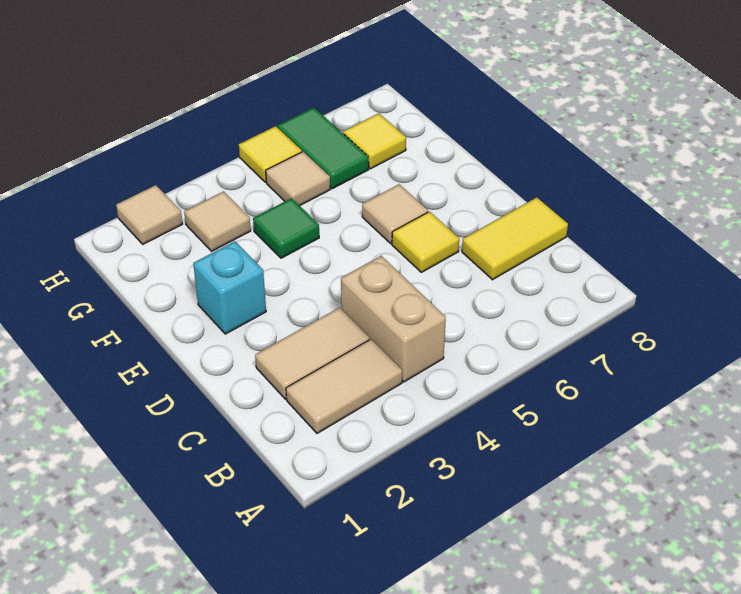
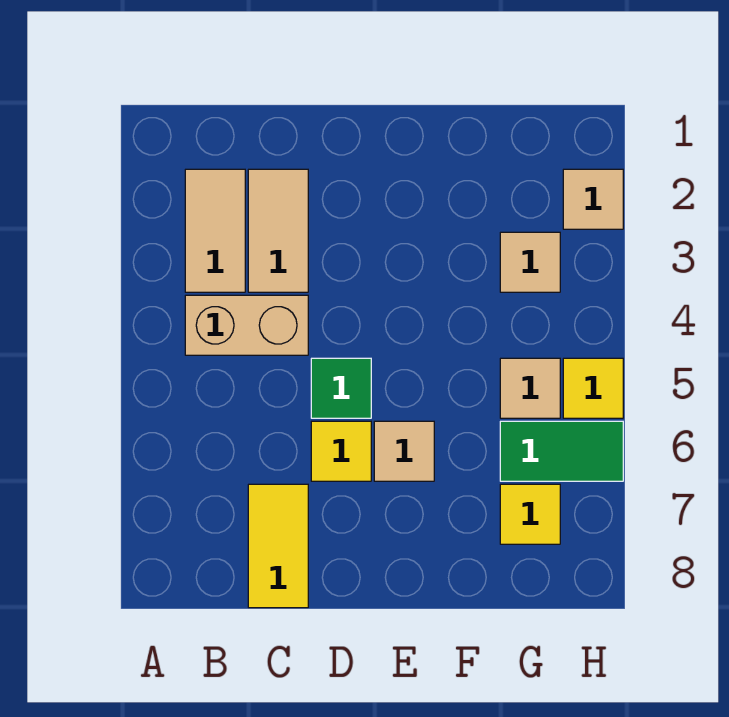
cyan brick E2 level 1 -> none
green tile F4 level 1 -> green tile D5 level 1

